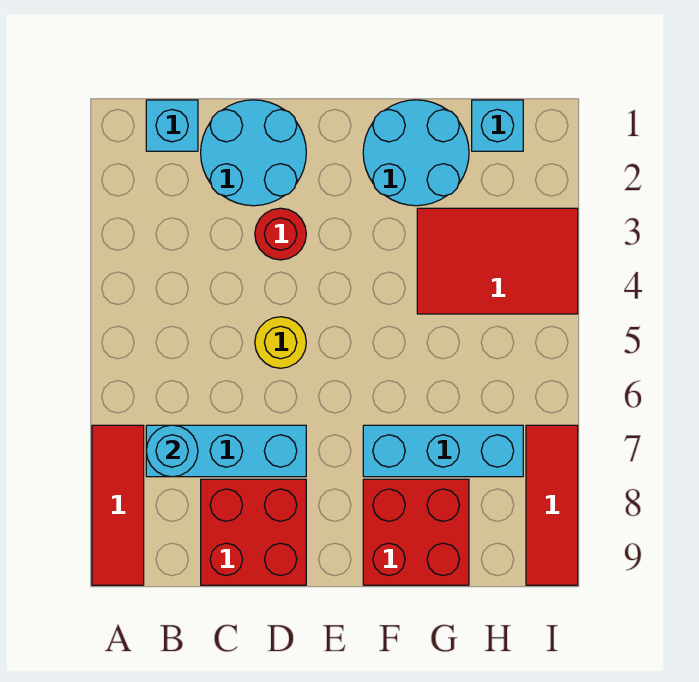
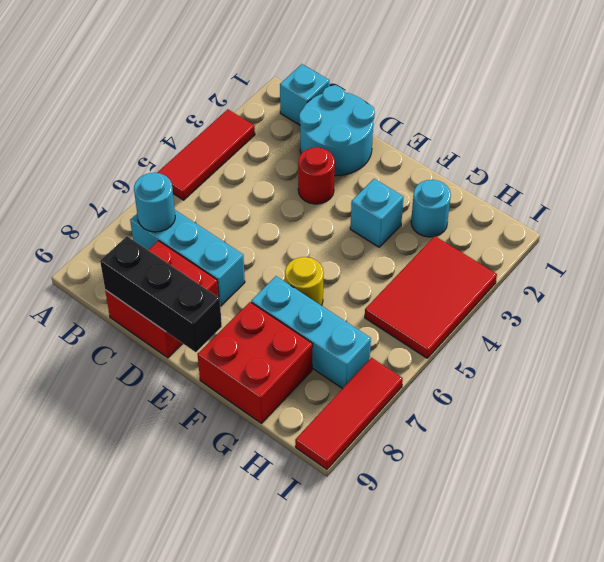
red tile A7:A9 level 1 -> red tile A3:A5 level 1
none -> black brick C9:E9 level 2
yellow round brick D5 level 1 -> yellow round brick F6 level 1
cyan round brick F1:G2 level 1 -> cyan round brick G2 level 1
red tile G3:I4 level 1 -> red tile H3:I5 level 1
cyan brick H1 level 1 -> cyan brick F3 level 1

